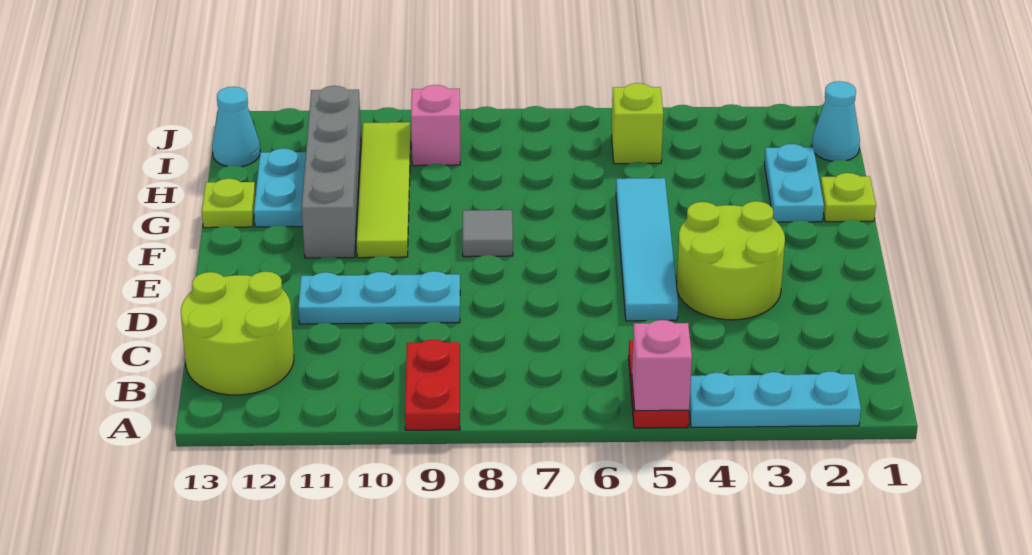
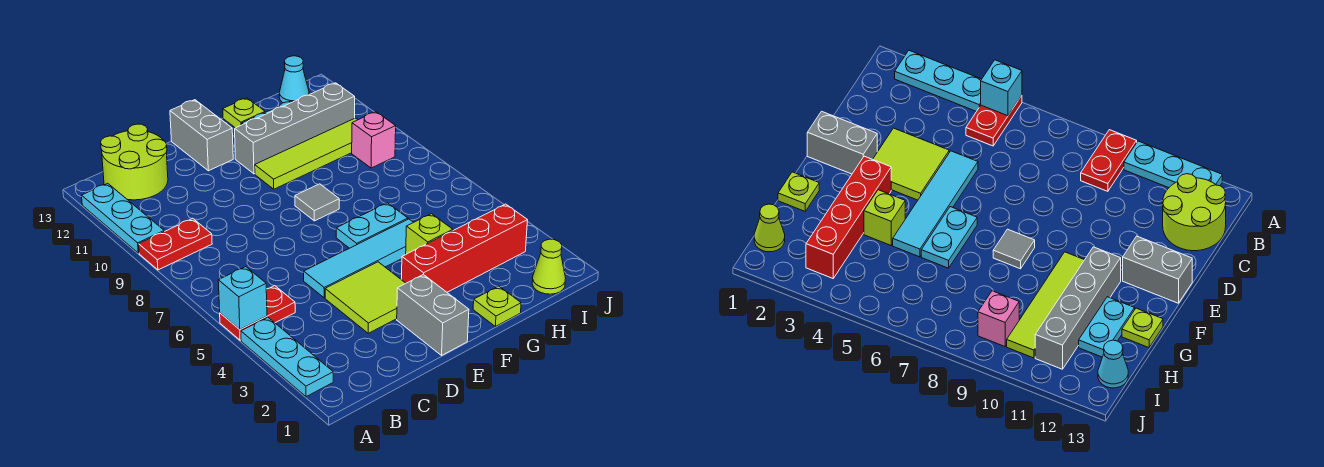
pink brick A5 level 2 -> cyan brick A5 level 2
lime round brick D3:E4 level 1 -> lime tile D3:E4 level 1
cyan plate D9:D11 level 1 -> cyan plate A10:A12 level 1
none -> grey brick E1:E2 level 1
none -> grey brick E12:E13 level 1
none -> red brick F3:I3 level 1
cyan plate G2:H2 level 1 -> cyan plate F6:G6 level 1
cyan cone I1 level 1 -> lime cone I1 level 1
lime brick I5 level 1 -> lime brick G4 level 1

